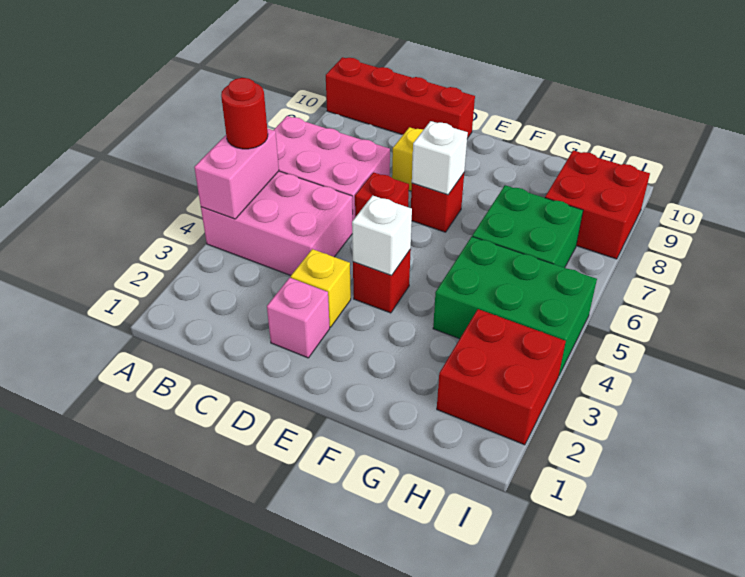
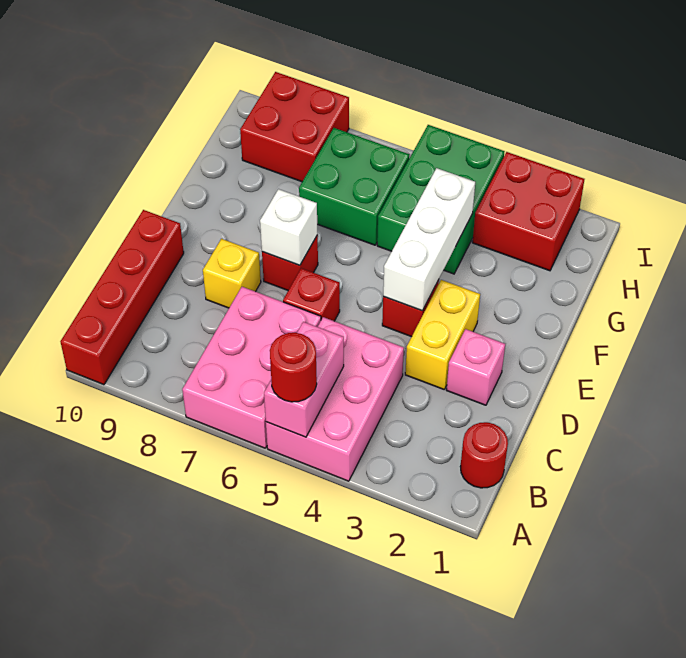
pink brick A4:A5 level 2 -> pink brick A5:B5 level 2
none -> red round brick B1 level 1
yellow brick D3 level 1 -> yellow brick D3:E3 level 1
white brick E4 level 2 -> white brick E4:G4 level 2

